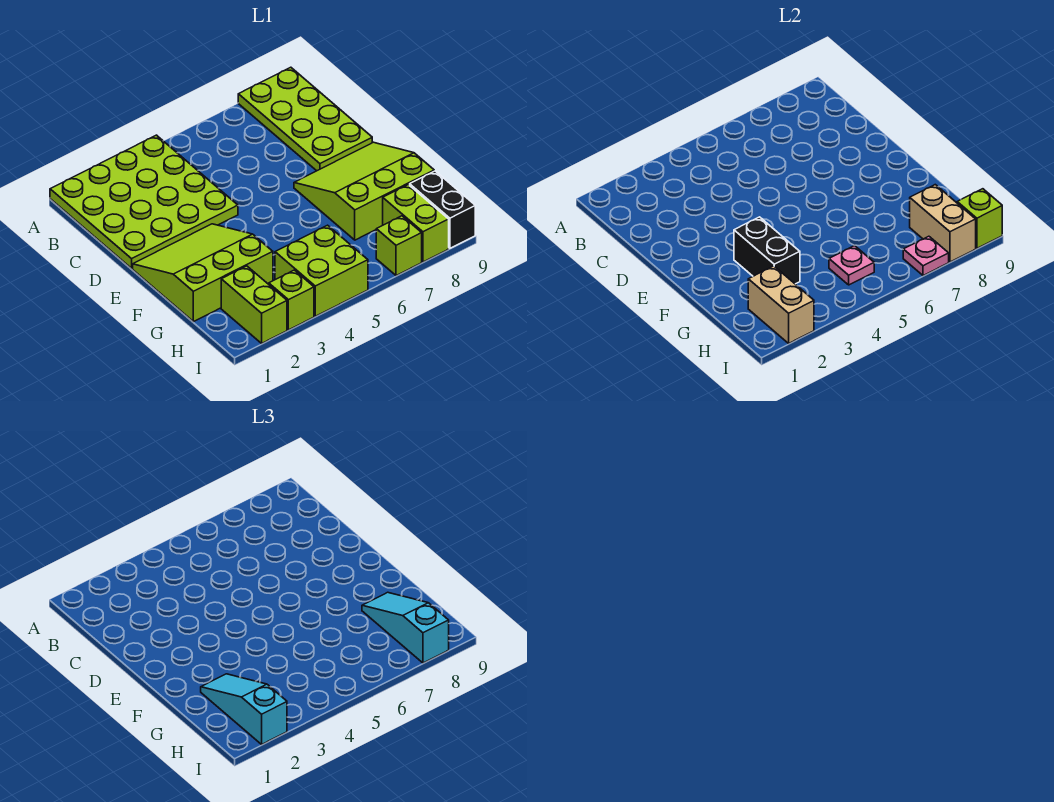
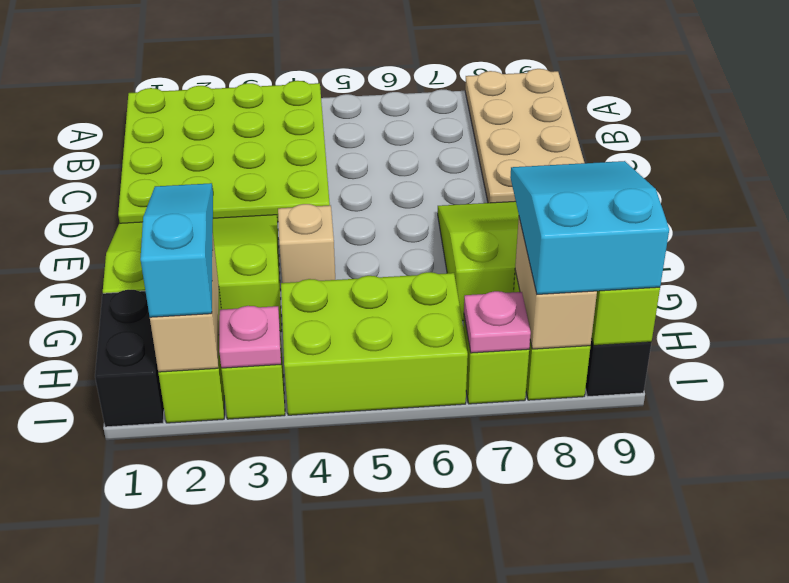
lime plate A8:D9 level 1 -> tan plate A8:D9 level 1
black brick F3:G3 level 2 -> black brick H1:I1 level 1
none -> tan brick F4 level 1
cyan slope G8:I8 level 3 top I -> cyan slope G8:I9 level 3 top I
lime brick H4:I5 level 1 -> lime brick H4:I6 level 1
pink plate H5 level 2 -> pink plate I3 level 2

